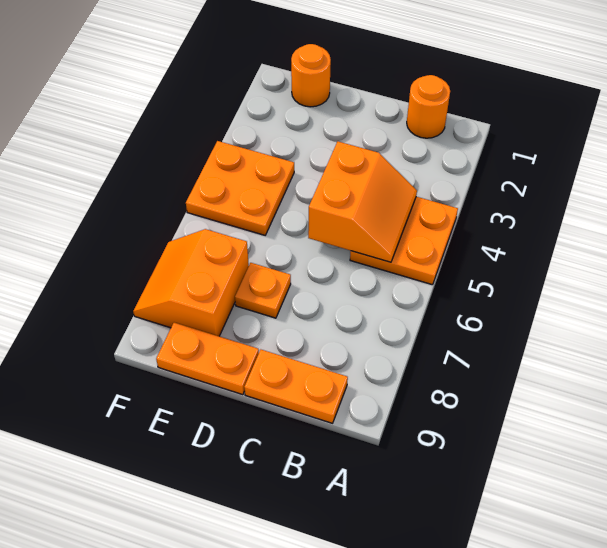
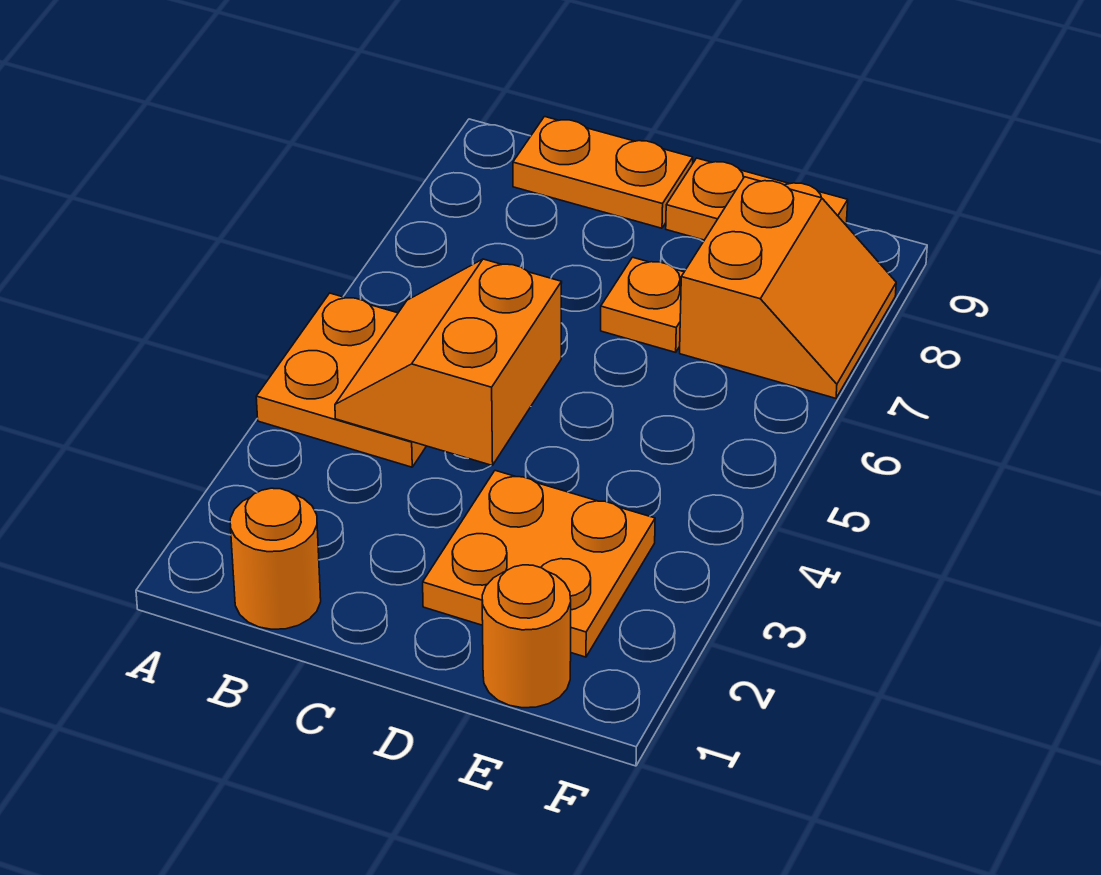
orange plate E4:F5 level 1 -> orange plate D2:E3 level 1

